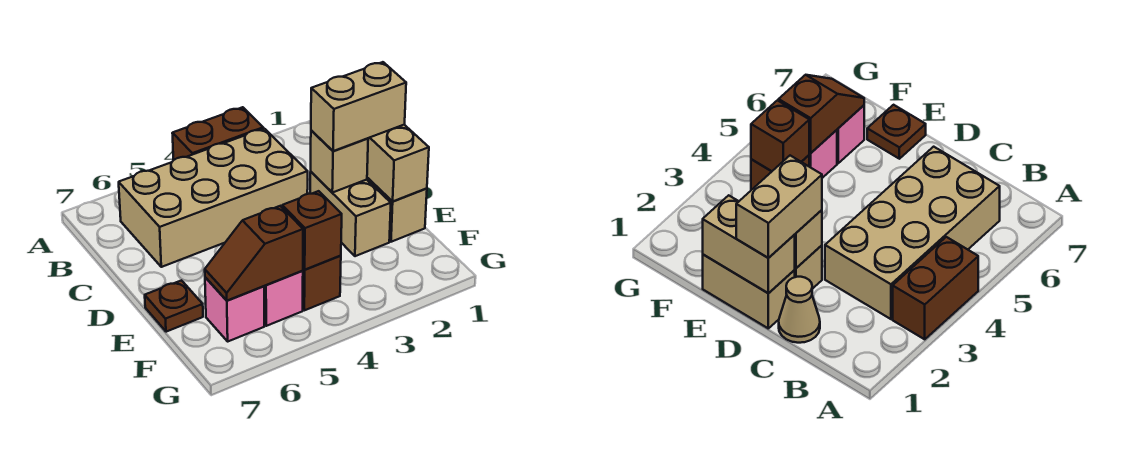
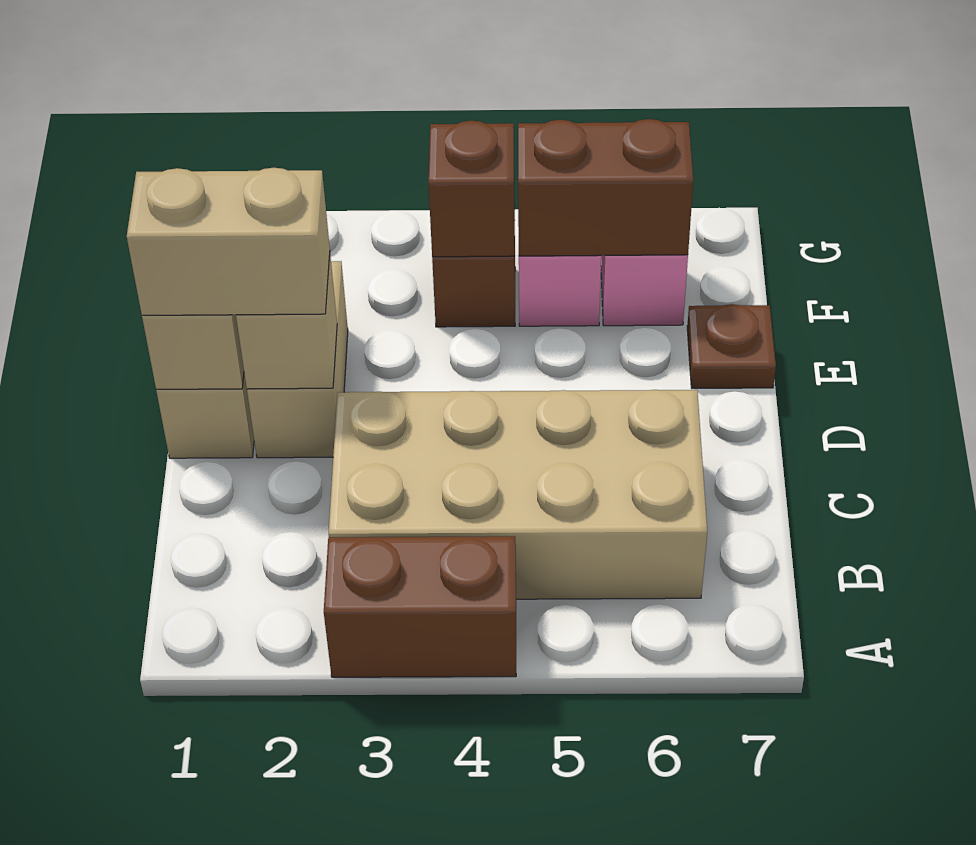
tan cone C1 level 1 -> none
brown slope F5:F6 level 2 top 5 -> brown brick F5:F6 level 2

